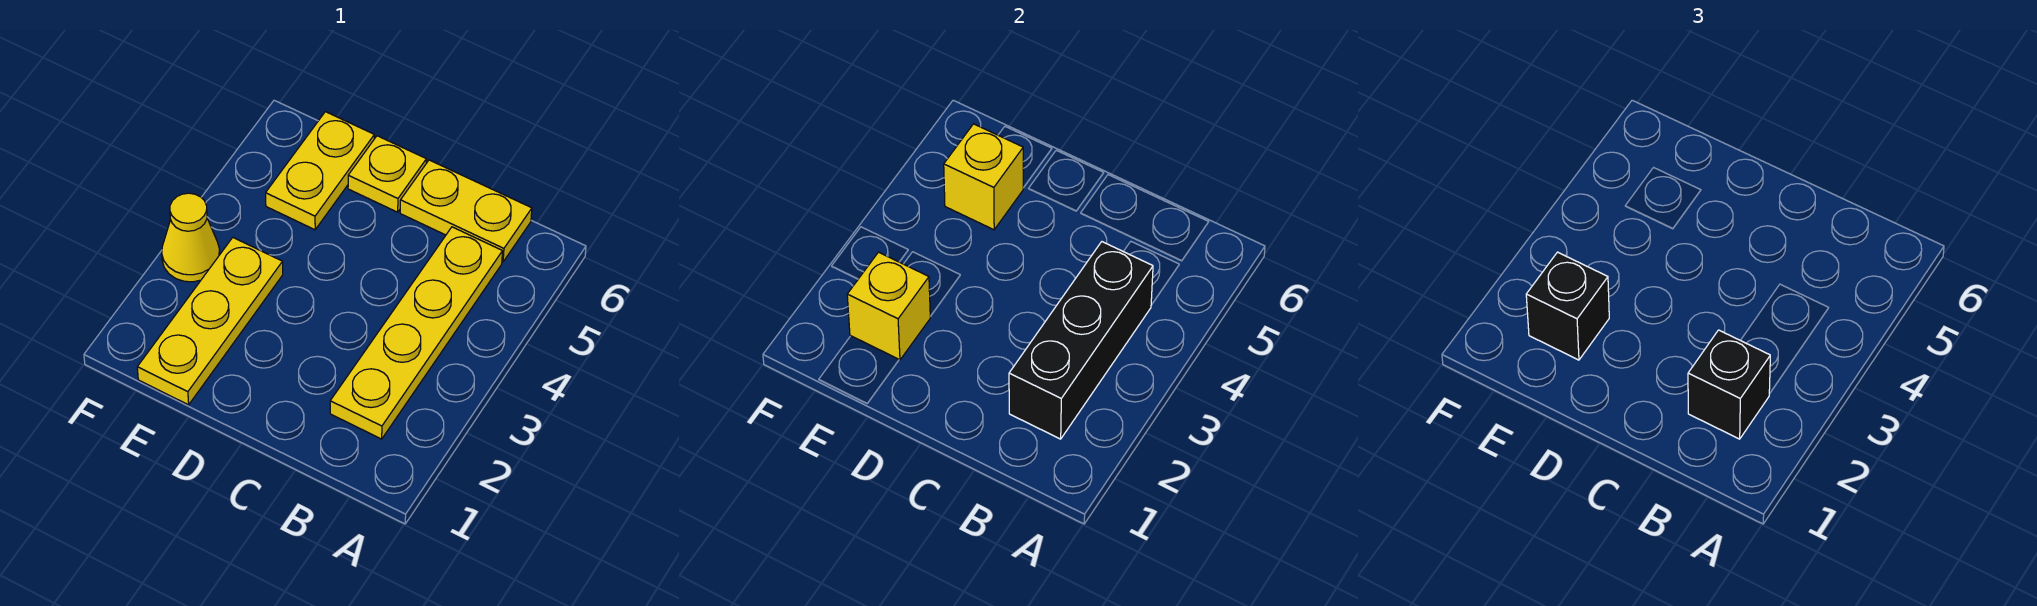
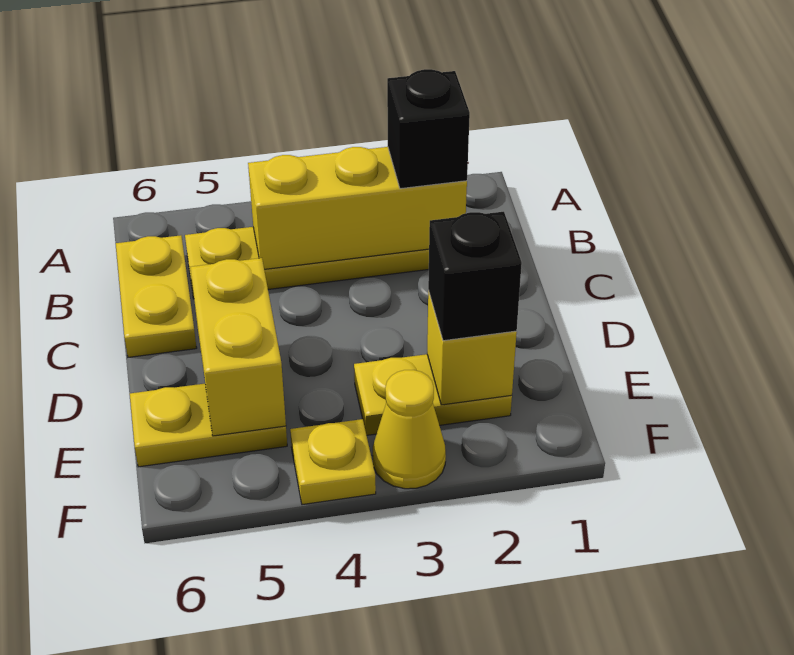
black brick B2:B4 level 2 -> yellow brick B2:B4 level 2
yellow plate D6 level 1 -> yellow plate F4 level 1
yellow plate E1:E3 level 1 -> yellow plate E2:E3 level 1
yellow brick E5 level 2 -> yellow brick D5:E5 level 2

